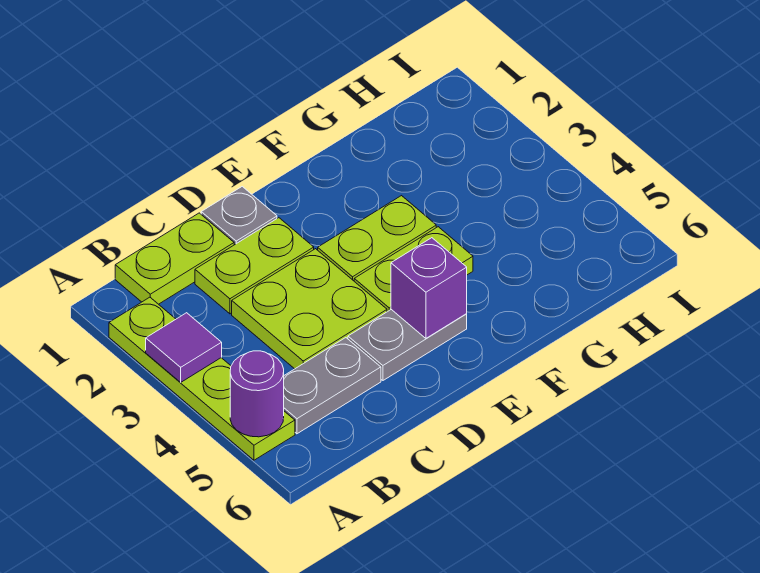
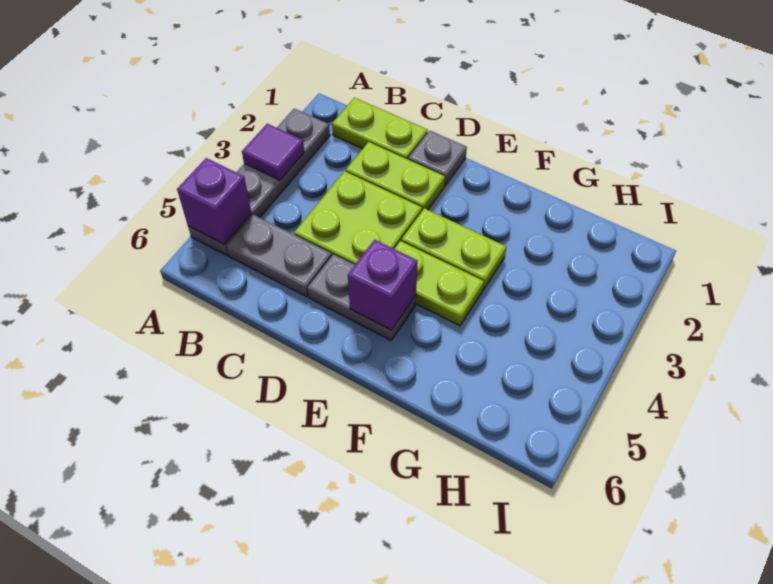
lime plate A2:A5 level 1 -> grey plate A2:A5 level 1
purple round brick A5 level 2 -> purple brick A5 level 2

